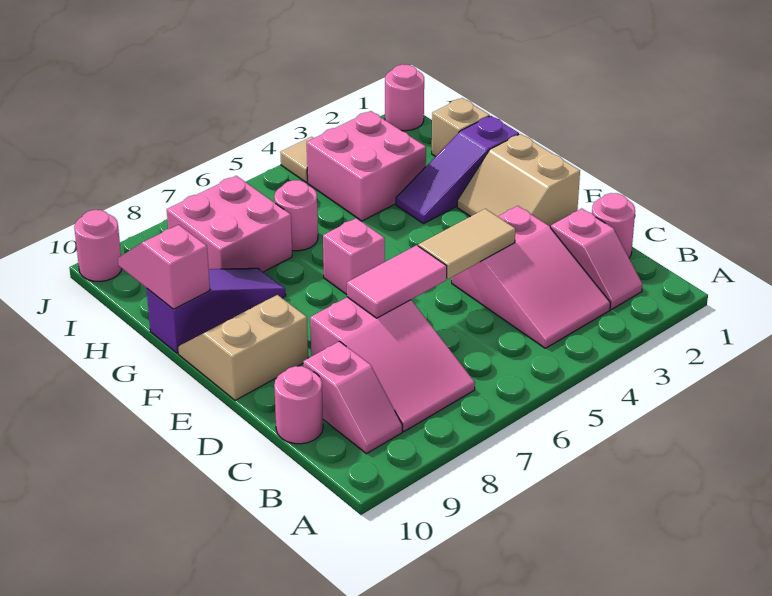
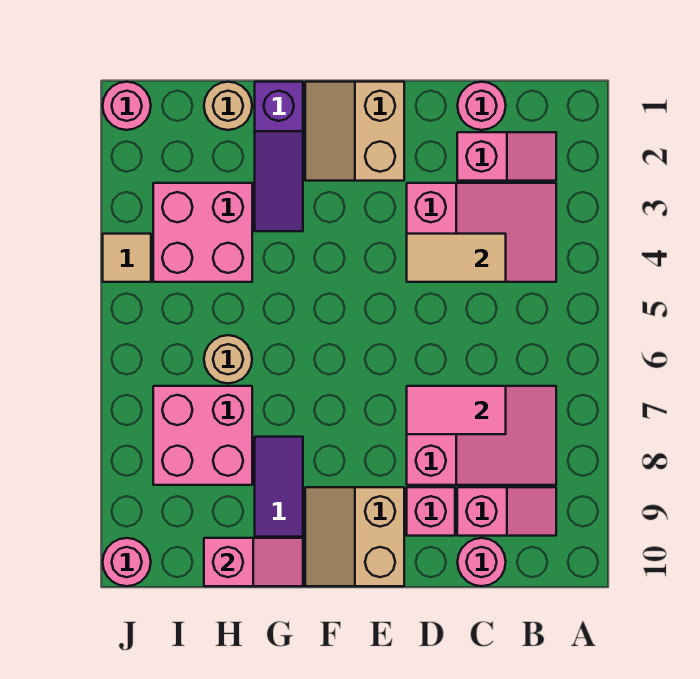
tan tile D4:D5 level 2 -> tan tile C4:D4 level 2
pink tile D6:D7 level 2 -> pink tile C7:D7 level 2
tan slope E1:F2 level 1 top 1 -> tan slope E1:F2 level 1 top E
pink brick F6 level 1 -> pink brick D9 level 1
pink slope G10:H10 level 2 top G -> pink slope G10:H10 level 2 top H
tan brick H1 level 1 -> tan round brick H1 level 1
pink round brick H6 level 1 -> tan round brick H6 level 1

